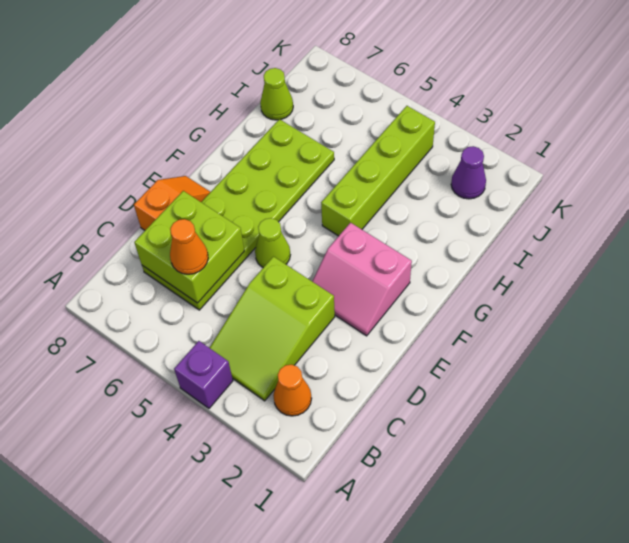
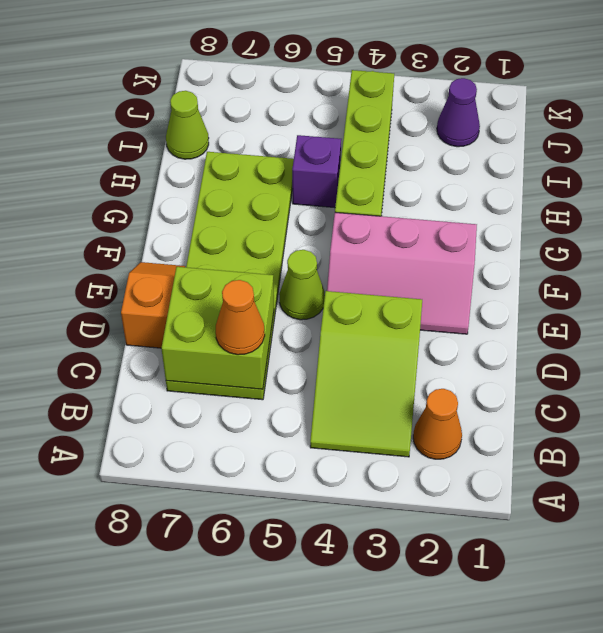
purple brick A4 level 1 -> purple brick H5 level 1
pink slope E2:F3 level 1 top F -> pink slope E2:F4 level 1 top F

